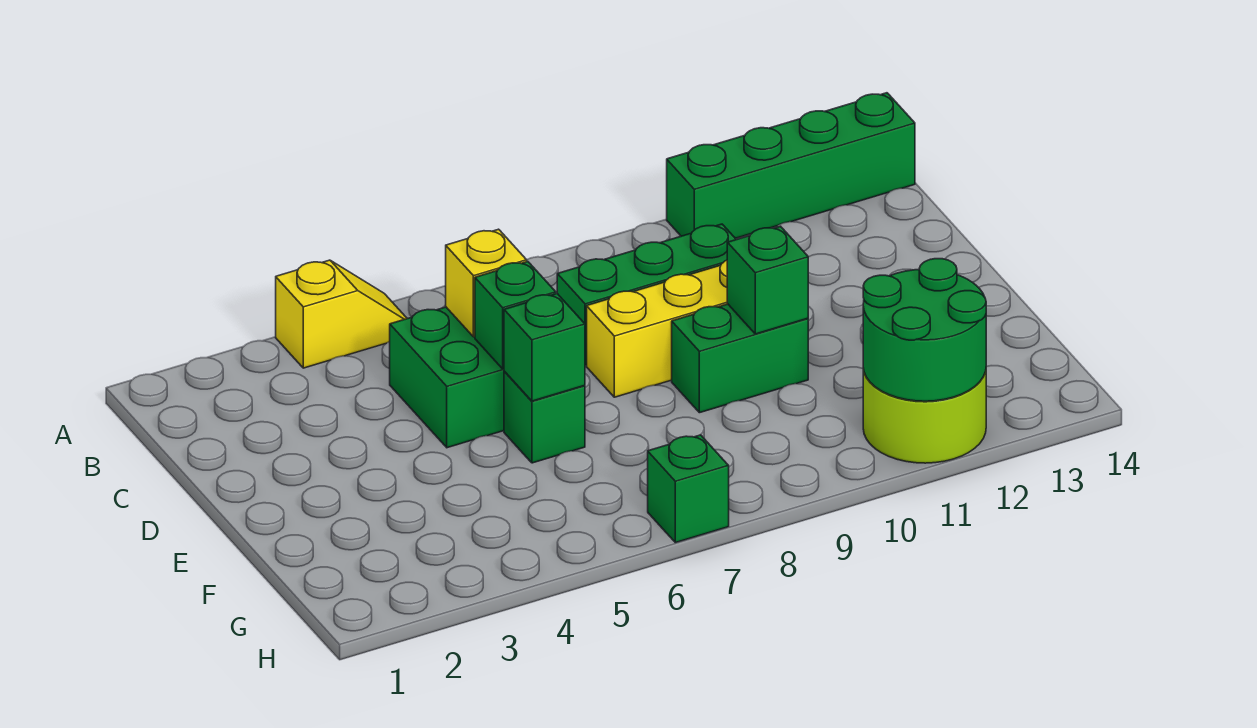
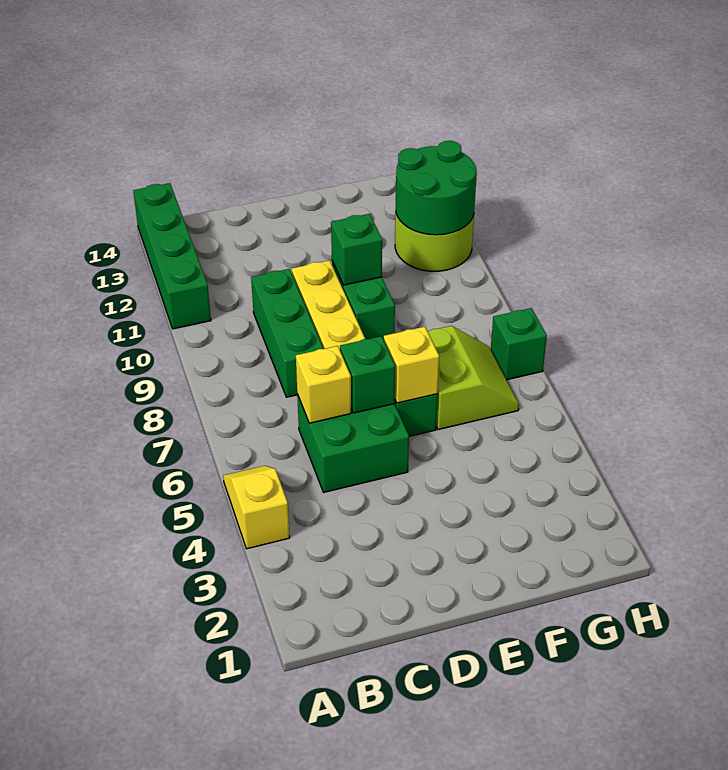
green brick E6 level 2 -> yellow brick E6 level 2
none -> lime slope F6:G7 level 1 top F

